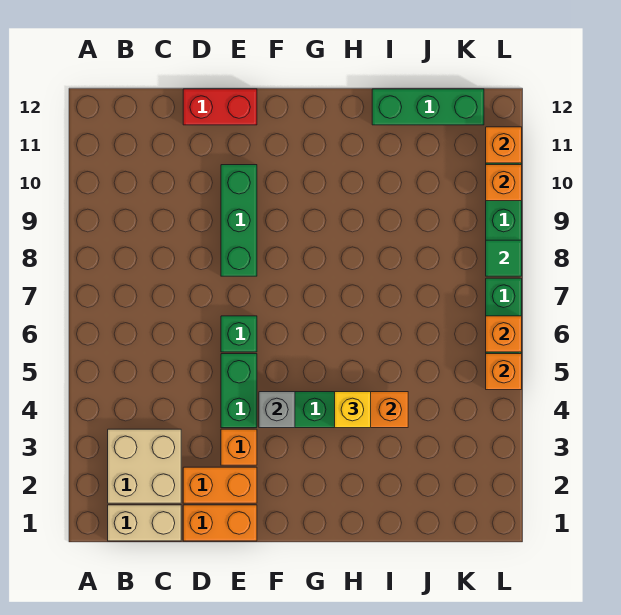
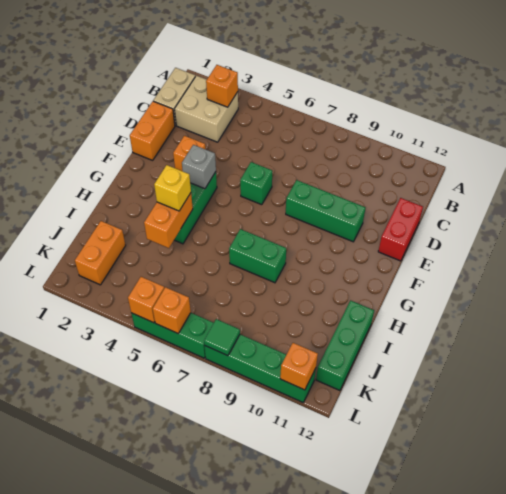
orange brick D2:E2 level 1 -> orange brick J2:K2 level 1
green brick E4:E5 level 1 -> green brick H7:H8 level 1
orange brick L10 level 2 -> orange brick B3 level 2

